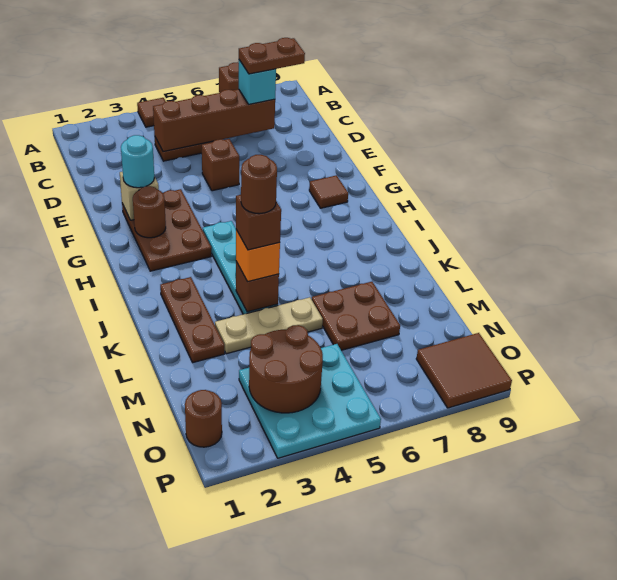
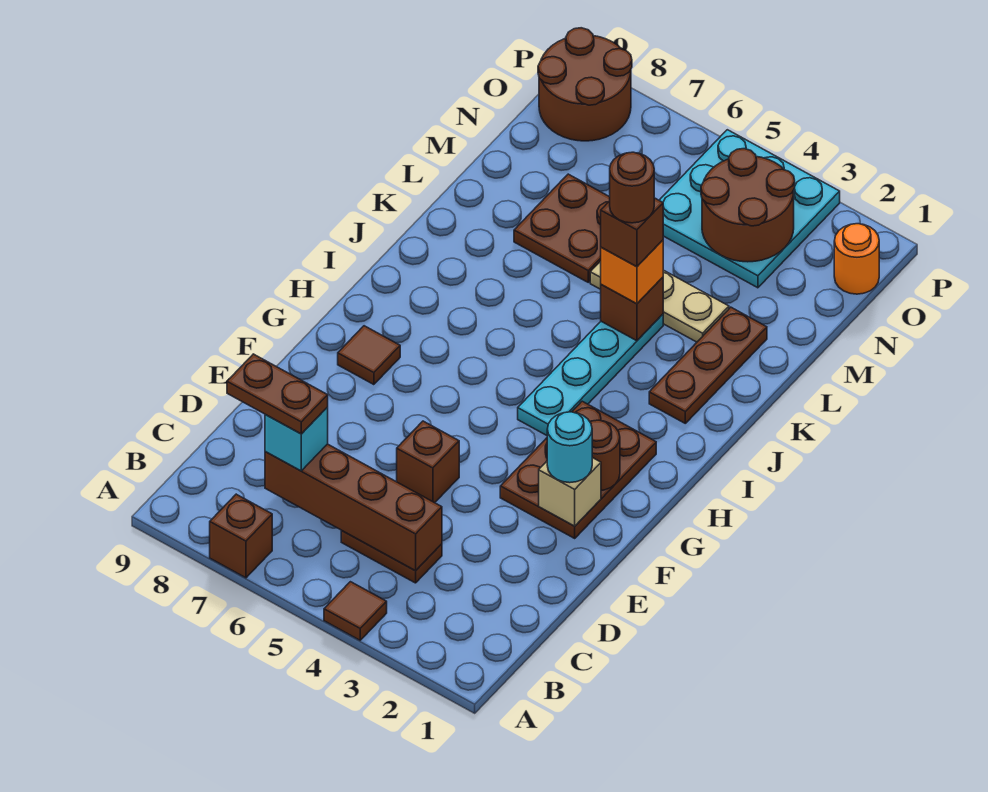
brown round brick O1 level 1 -> orange round brick O1 level 1
brown tile O8:P9 level 1 -> brown round brick O8:P9 level 1

